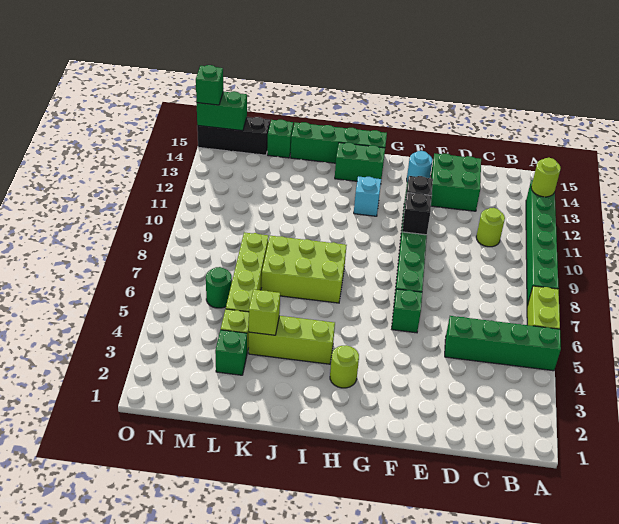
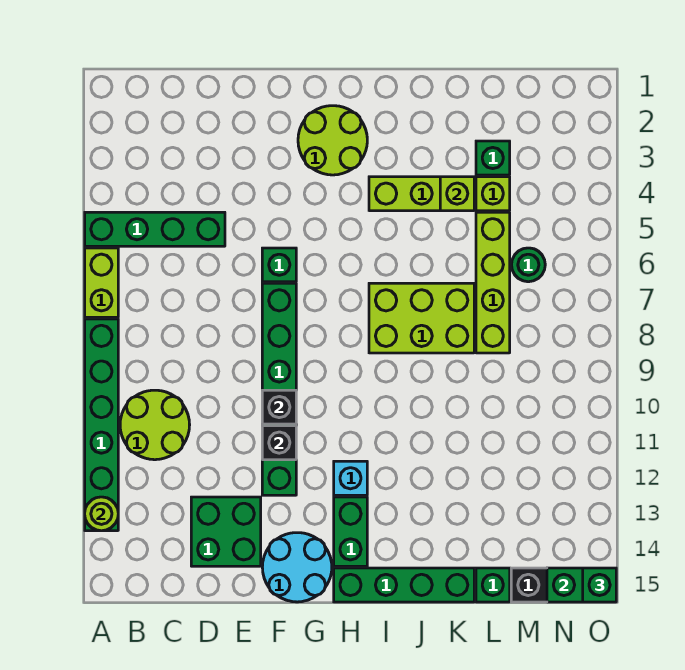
lime round brick C11 level 1 -> lime round brick B10:C11 level 1
cyan round brick F14 level 1 -> cyan round brick F14:G15 level 1
lime round brick H3 level 1 -> lime round brick G2:H3 level 1
green brick H14:I14 level 1 -> green brick H13:H14 level 1

